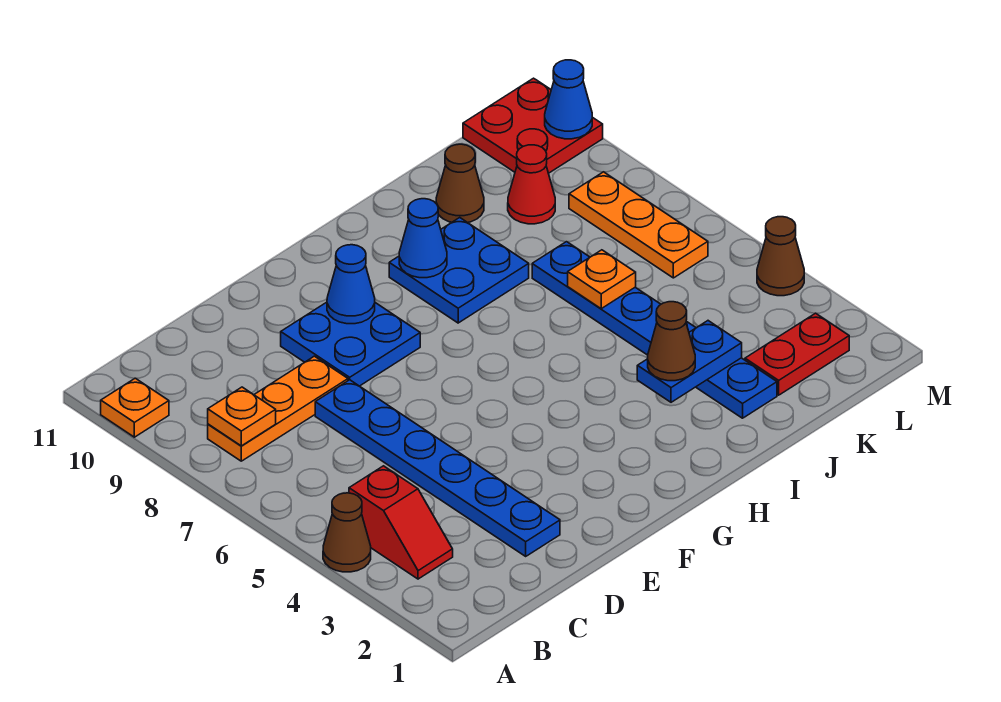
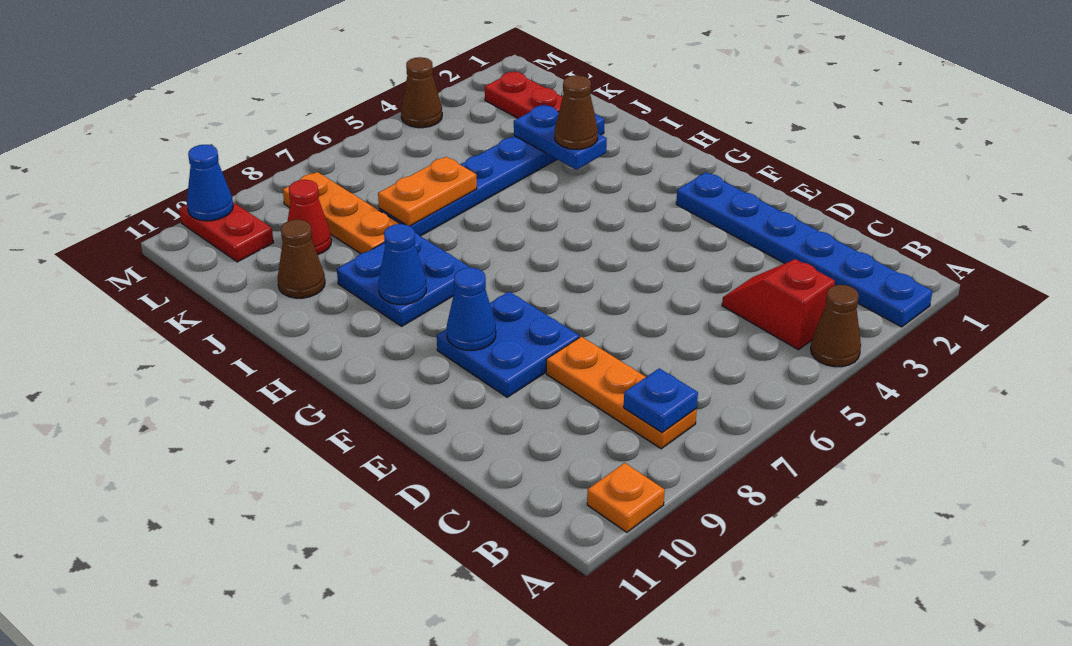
red slope B3:B4 level 1 top 4 -> red slope B4:C4 level 1 top B
orange plate B8 level 2 -> blue plate B8 level 2
blue plate D2:D7 level 1 -> blue plate A2:F2 level 1
orange plate J6 level 2 -> orange plate J6:J7 level 2
orange plate L6:L8 level 1 -> orange plate J8:L8 level 1
red plate L10:M11 level 1 -> red plate L10:M10 level 1

